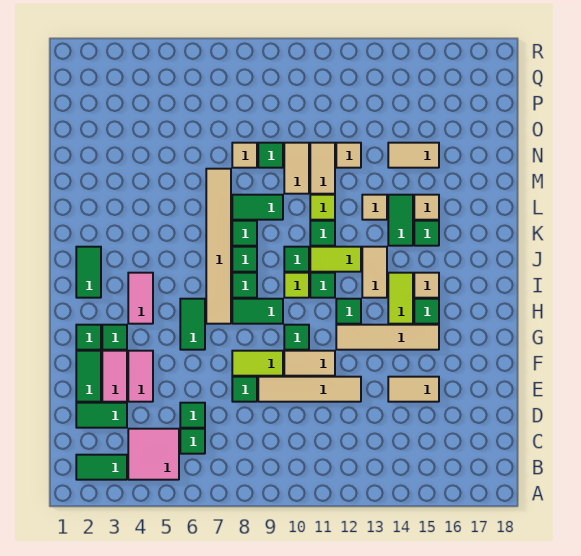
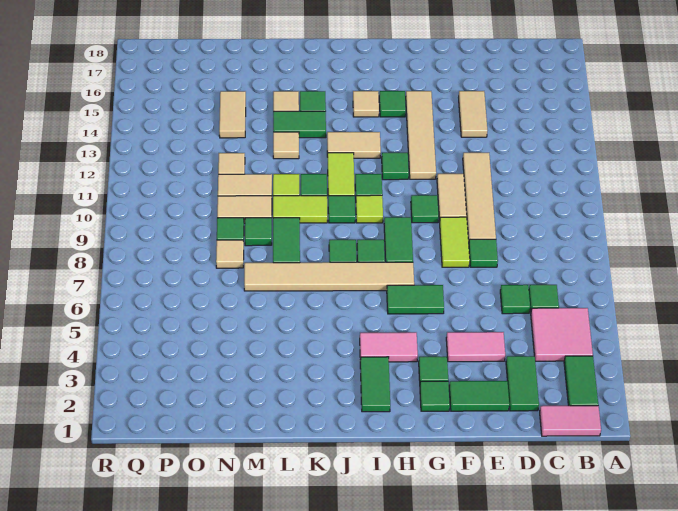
pink tile E3:F3 level 1 -> pink tile B1:C1 level 1
lime tile H14:I14 level 1 -> lime tile K10:L10 level 1
green tile I2:J2 level 1 -> green tile I2:I3 level 1
green tile K8 level 1 -> green tile M9 level 1

